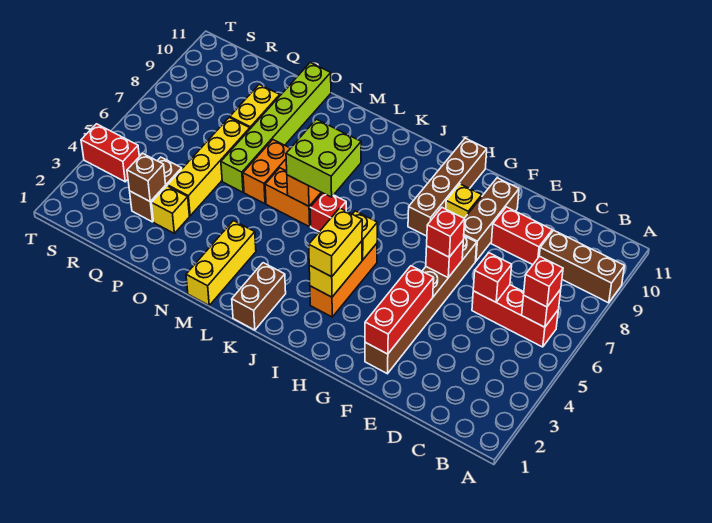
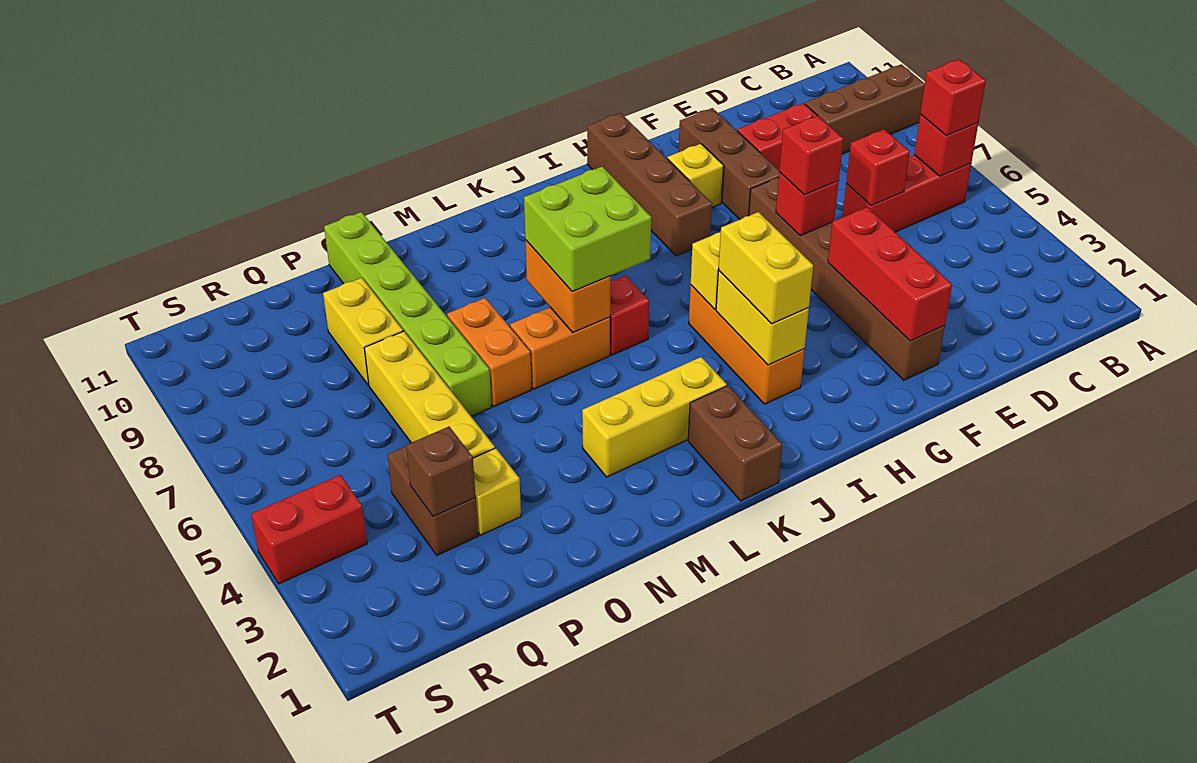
yellow brick M1:M3 level 1 -> yellow brick K3:M3 level 1

